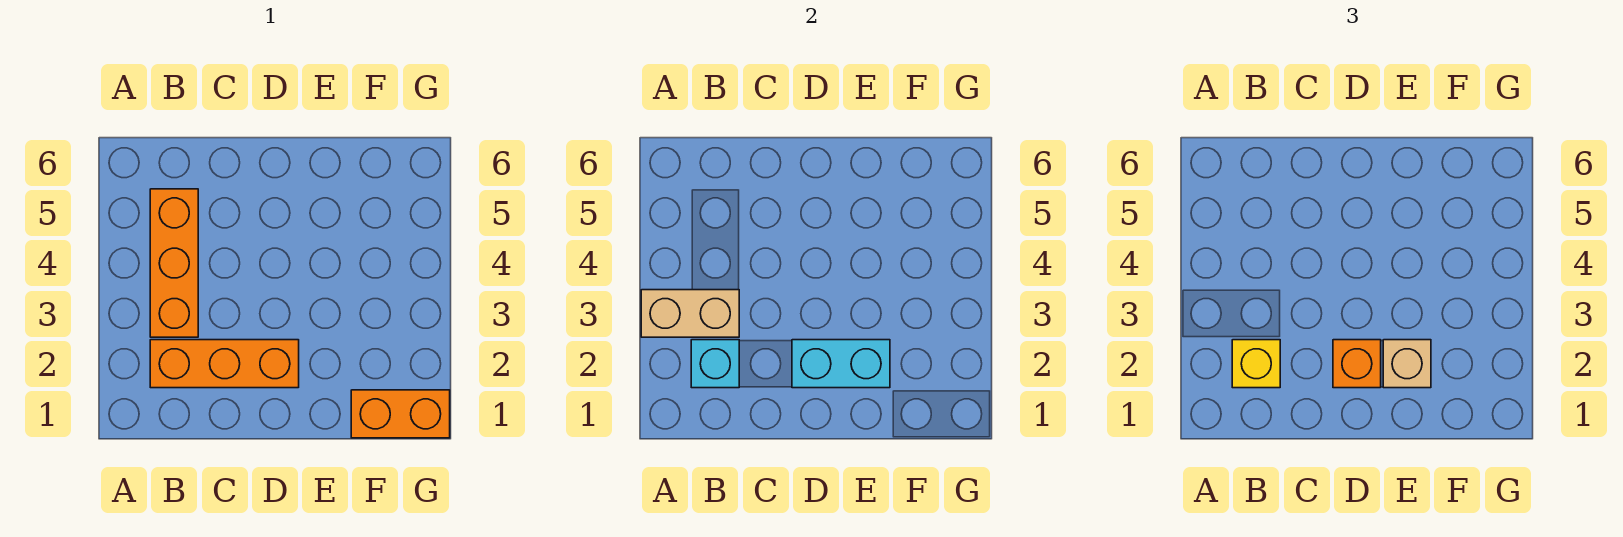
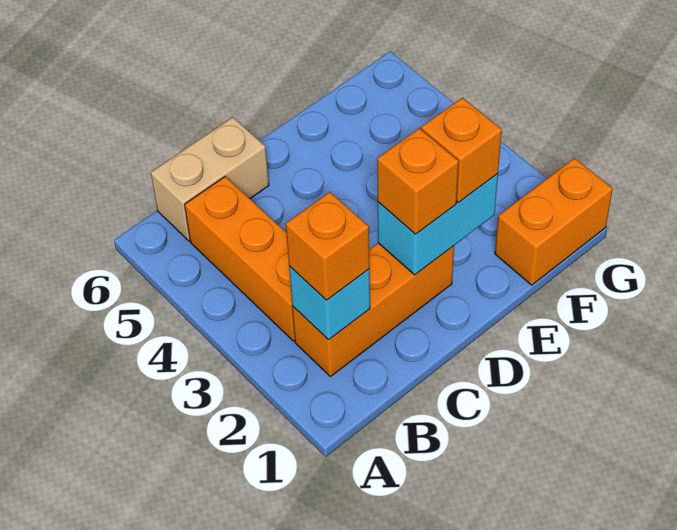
tan brick A3:B3 level 2 -> tan brick B6:C6 level 1
yellow brick B2 level 3 -> orange brick B2 level 3
tan brick E2 level 3 -> orange brick E2 level 3

